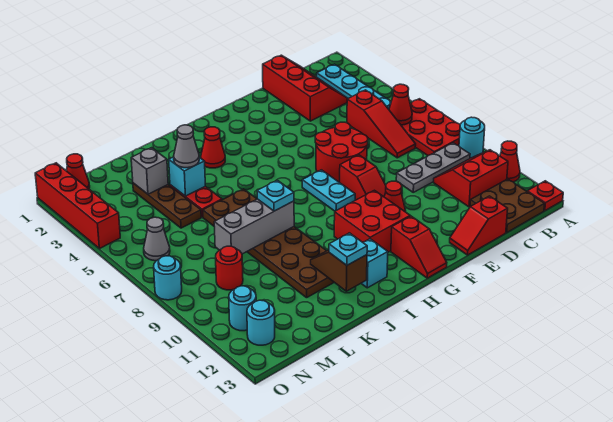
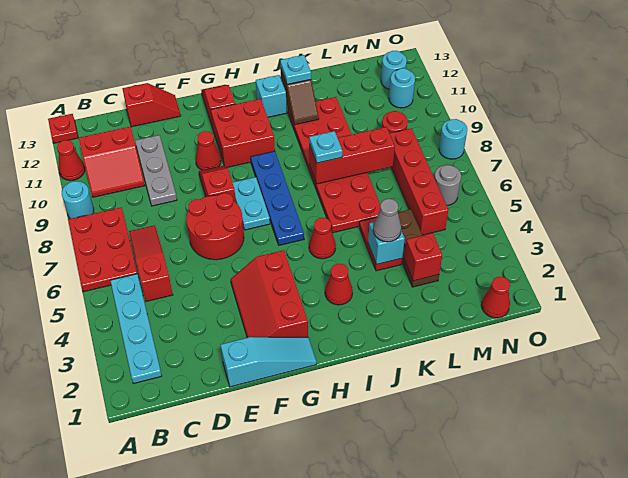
red cone B6 level 2 -> red cone I5 level 1
grey plate B9:D9 level 1 -> grey plate D9:D11 level 1
brown plate B12:C13 level 1 -> none
red slope C1:D3 level 1 top D -> red slope F2:G4 level 1 top G
none -> cyan slope E1:G1 level 1 top E
none -> blue plate H6:H9 level 1
brown plate J6:K11 level 1 -> red plate J6:K11 level 1
grey brick J8:L8 level 2 -> red brick J8:L8 level 2
grey brick L3 level 2 -> red brick L3 level 2
grey cone N6 level 1 -> grey round brick N6 level 1
red brick O1:O4 level 1 -> red brick M5:M8 level 1

